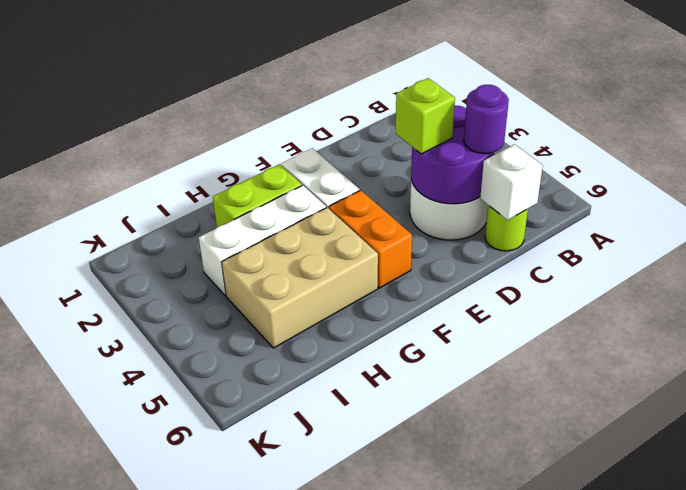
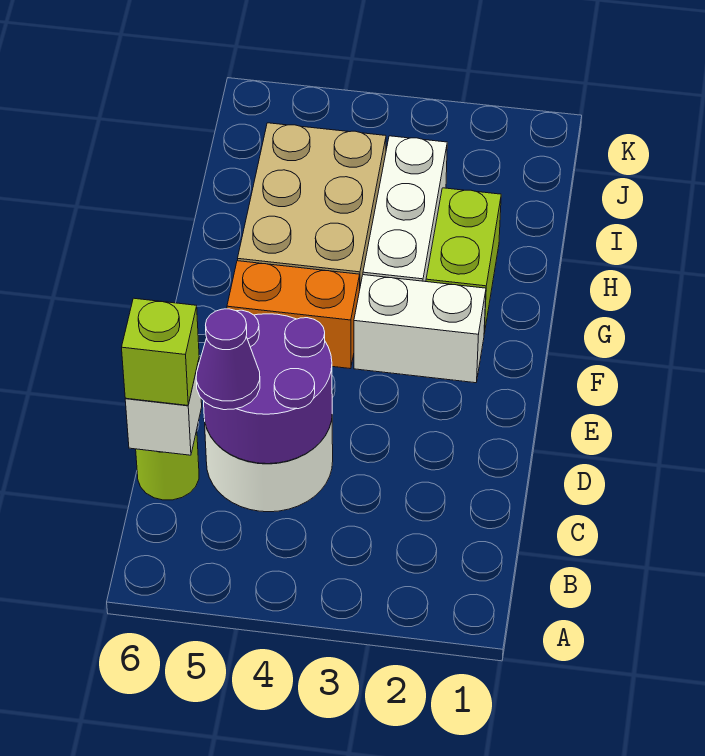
purple round brick C5 level 3 -> purple cone C5 level 3
lime brick D4 level 3 -> lime brick C6 level 3

